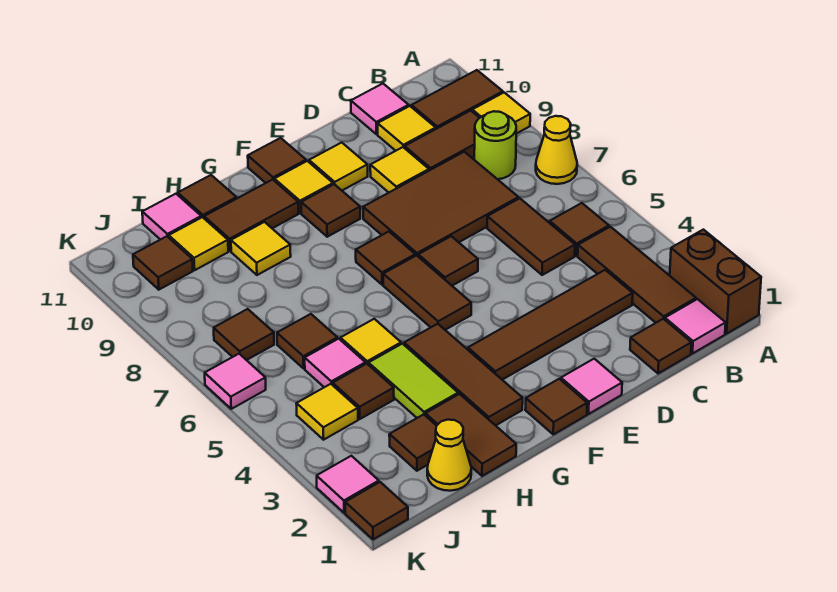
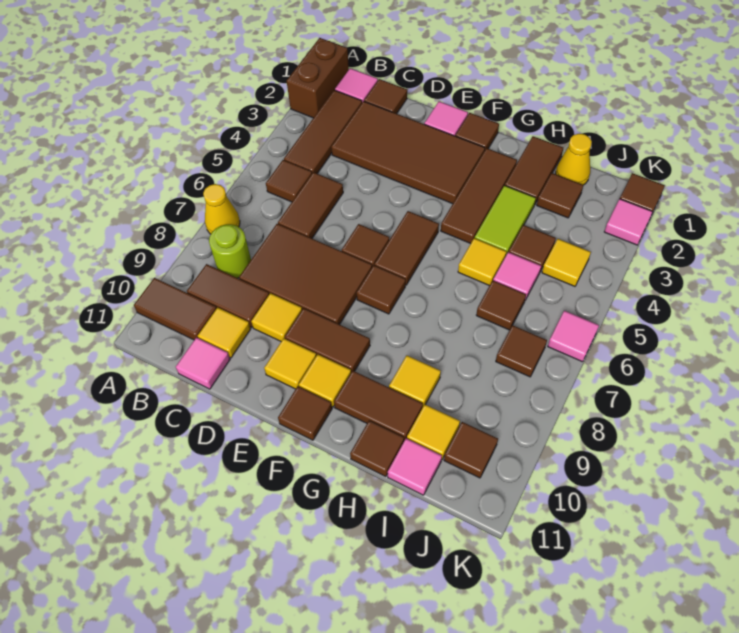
yellow tile A9 level 1 -> none
brown tile C3:F3 level 1 -> brown tile C2:F3 level 1
brown tile F9 level 1 -> brown tile E9:F9 level 1

